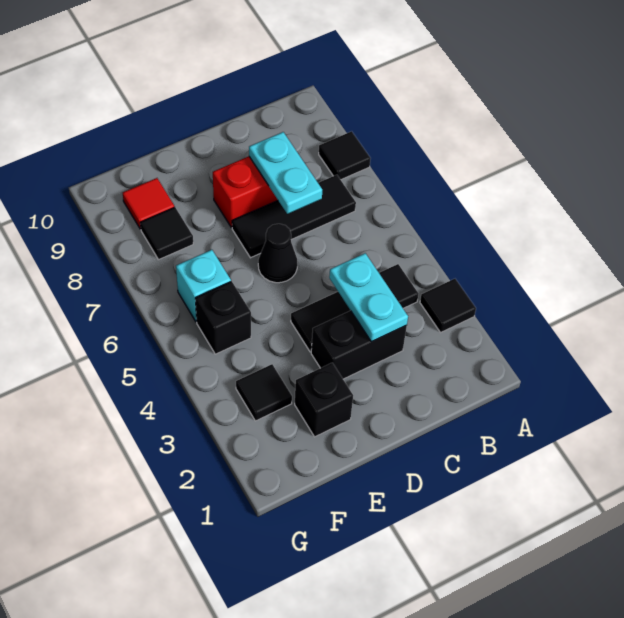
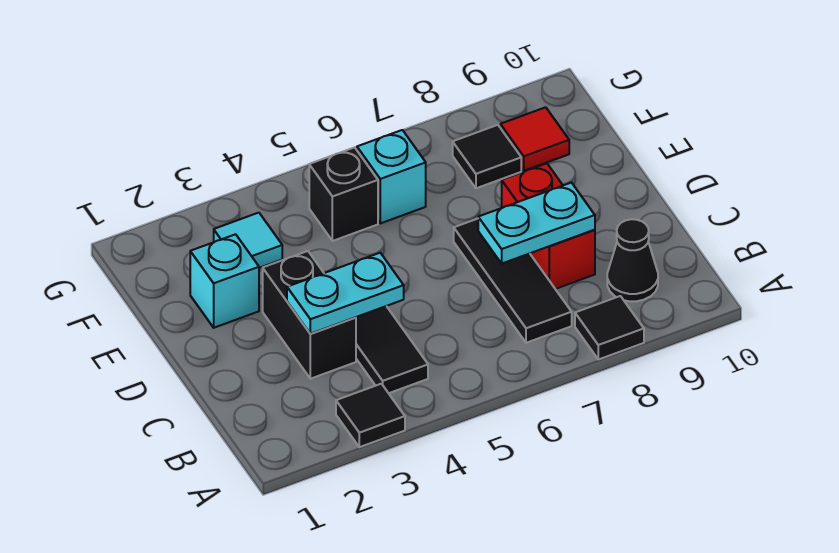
black cone D6 level 1 -> black cone B9 level 1
black brick E2 level 1 -> cyan brick E2 level 1
black tile F3 level 1 -> cyan tile F3 level 1

